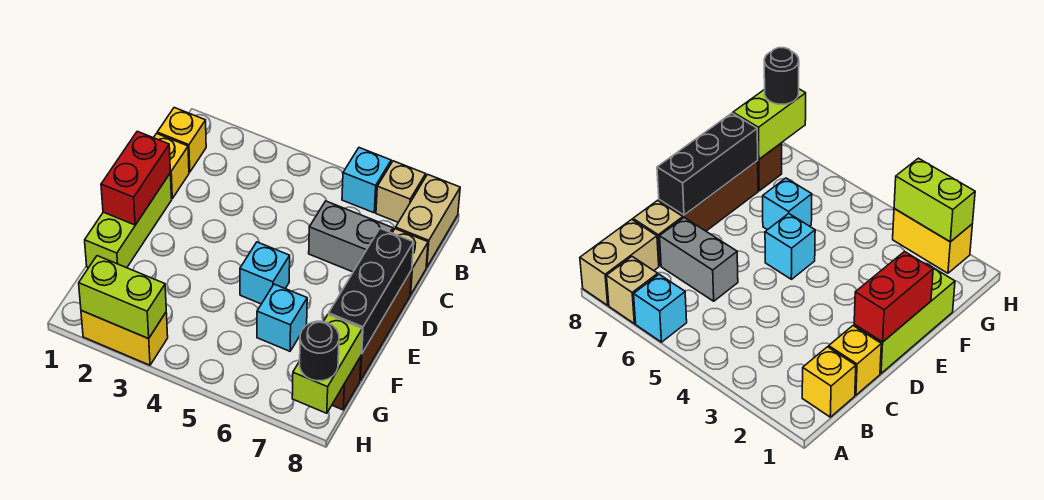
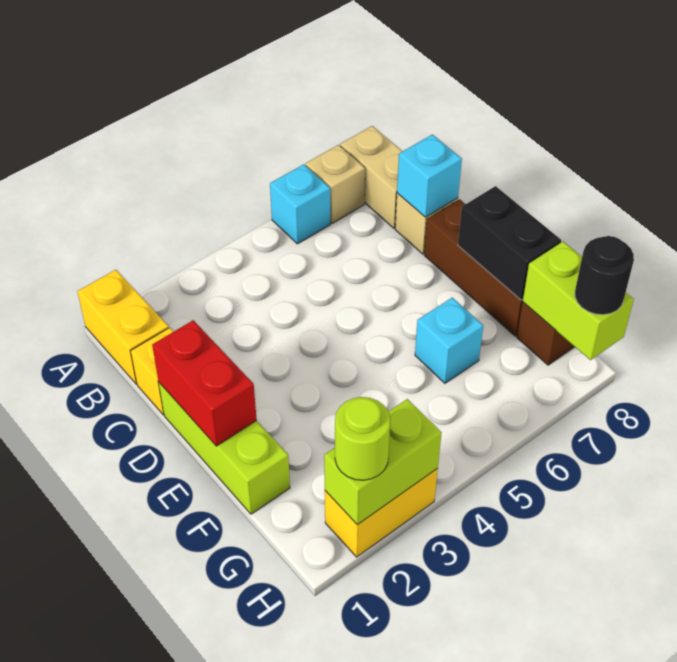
yellow brick B1 level 1 -> yellow brick A1:B1 level 1
grey brick C6:C7 level 1 -> none
black brick D8:F8 level 2 -> black brick E8:F8 level 2
cyan brick E5 level 1 -> cyan brick C8 level 2
none -> lime round brick H2 level 3

